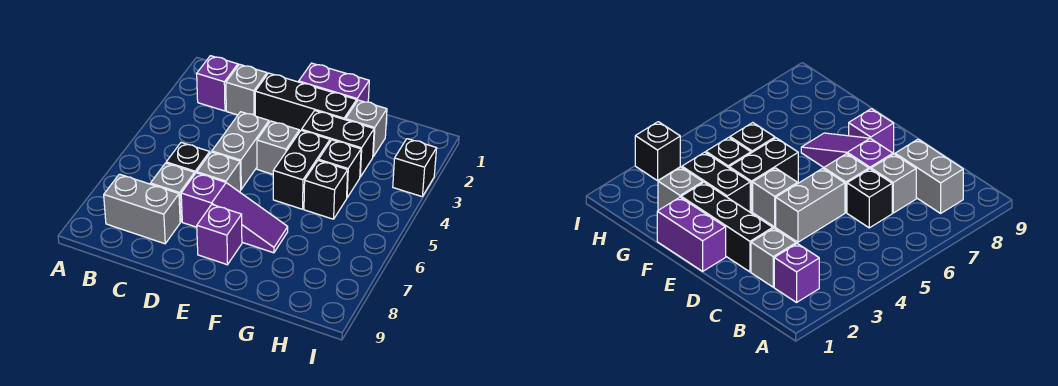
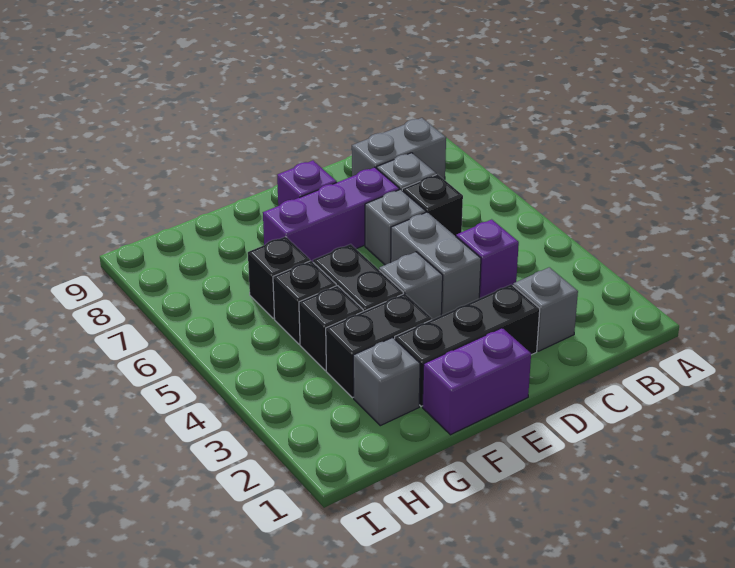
purple brick B2 level 1 -> purple brick C4 level 1
purple slope D7:F7 level 1 top D -> purple brick D7:F7 level 1
black brick I3 level 1 -> black brick G6 level 1

